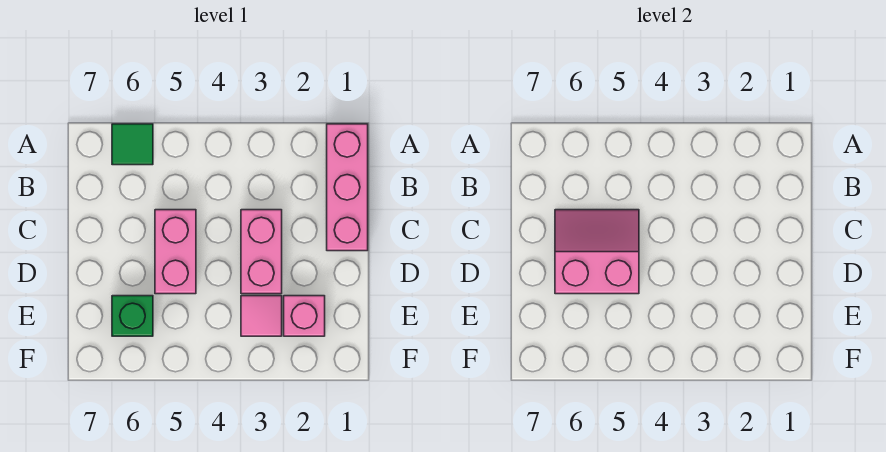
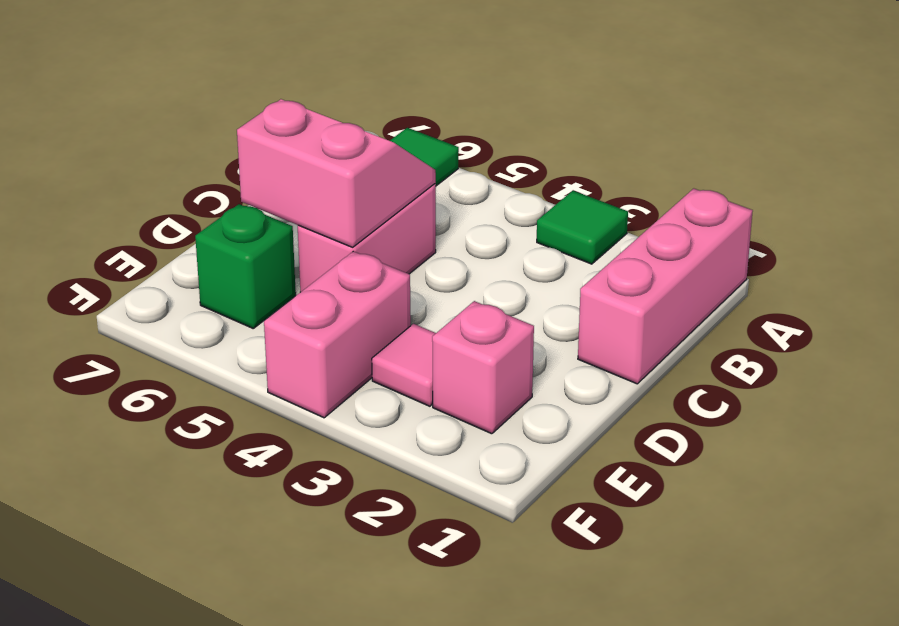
none -> green tile A3 level 1
pink brick C3:D3 level 1 -> pink brick E4:F4 level 1

